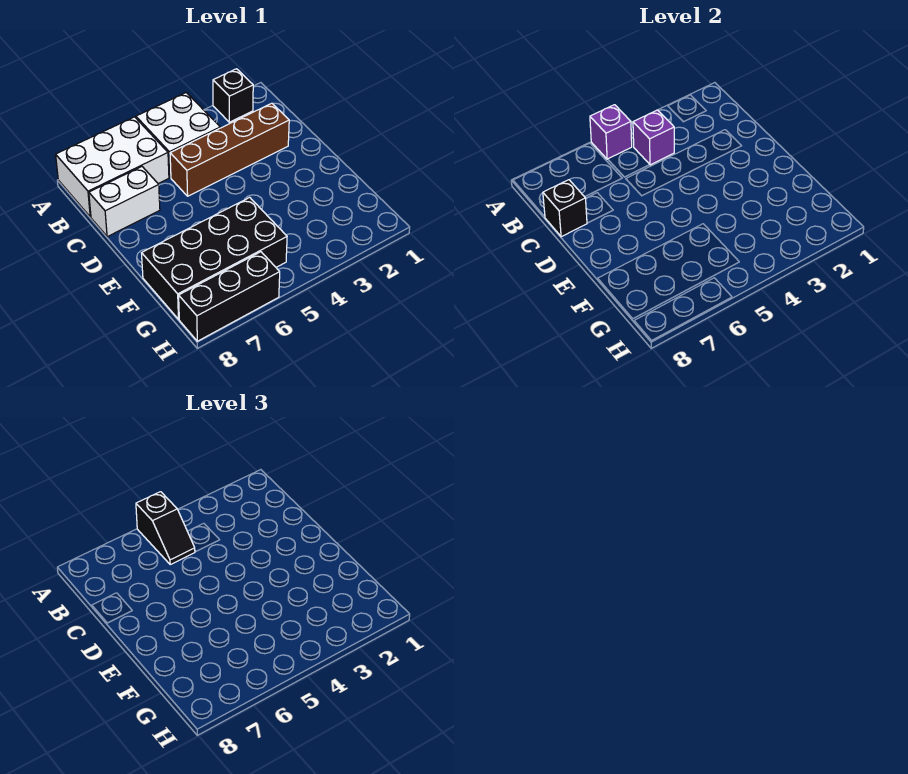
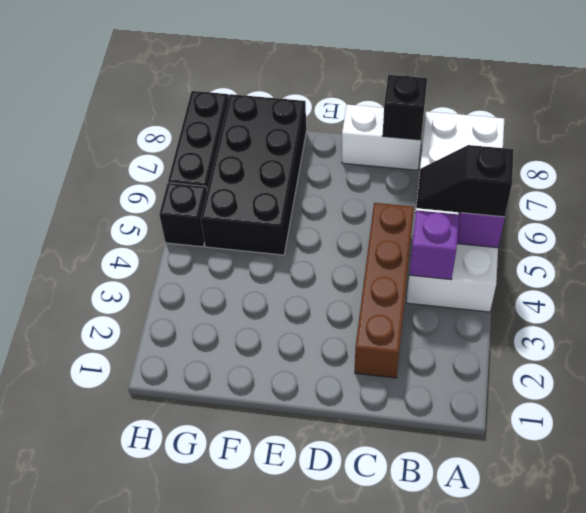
black brick A2 level 1 -> black brick H5 level 1
white brick C7:C8 level 1 -> white brick C8:D8 level 1

